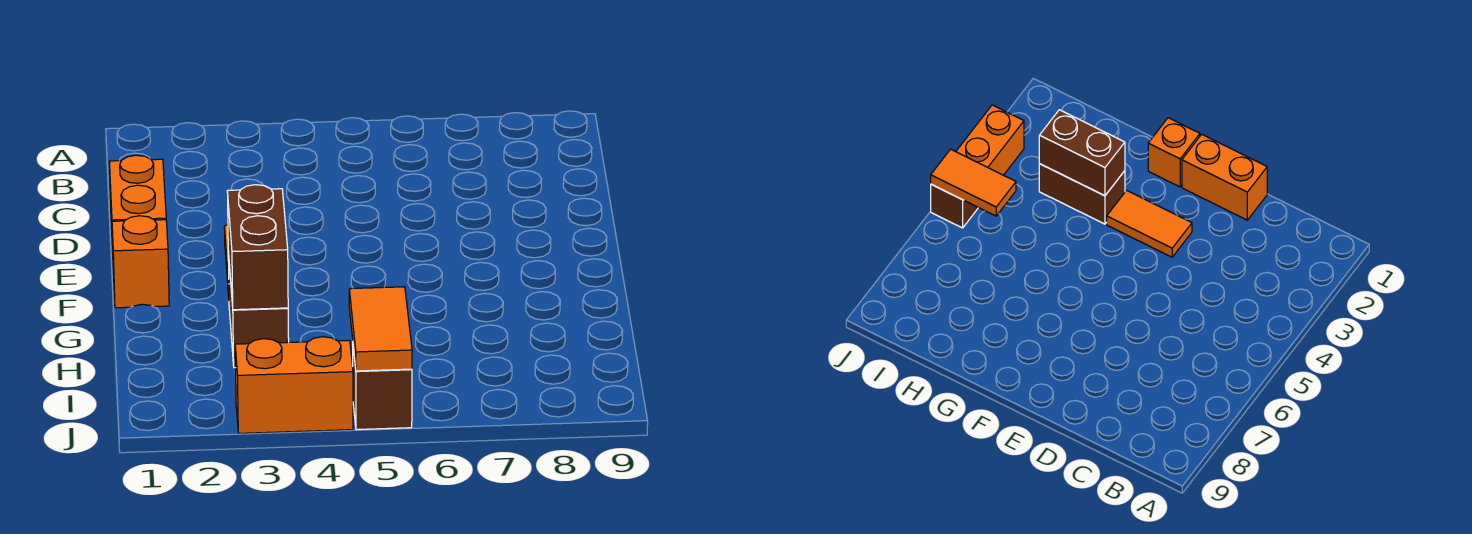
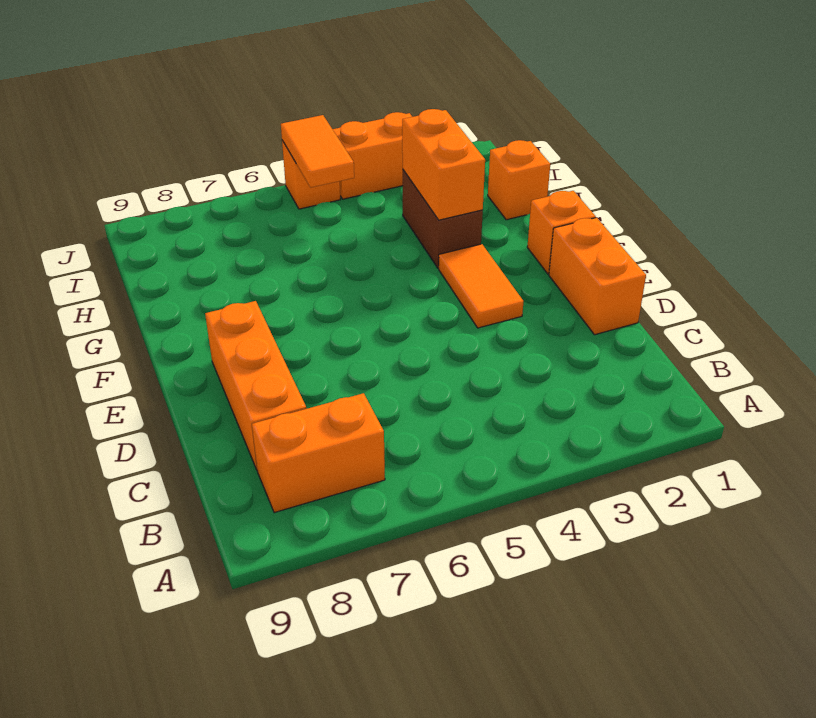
none -> orange brick B7:B8 level 1
none -> orange brick C8:E8 level 1
brown brick G3:H3 level 2 -> orange brick G3:H3 level 2
none -> orange brick H1 level 1
brown brick J5 level 1 -> orange brick J5 level 1

